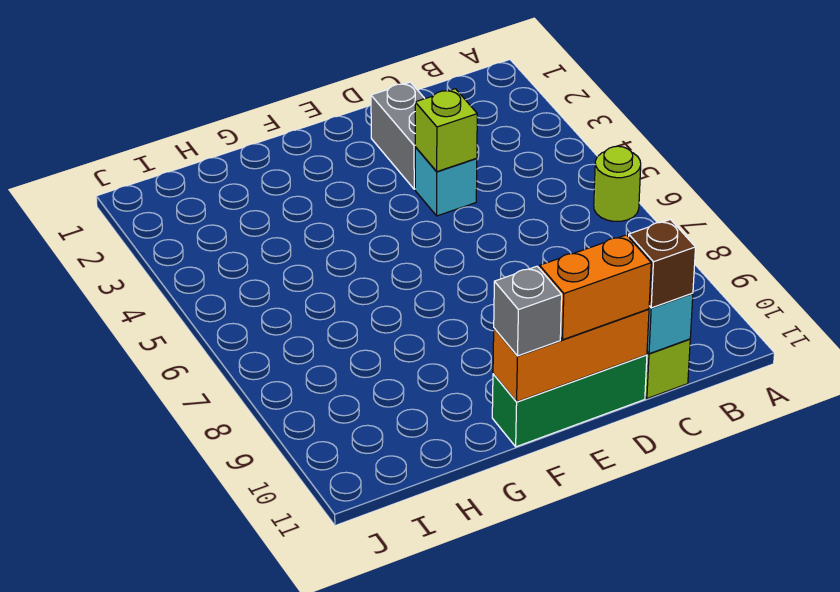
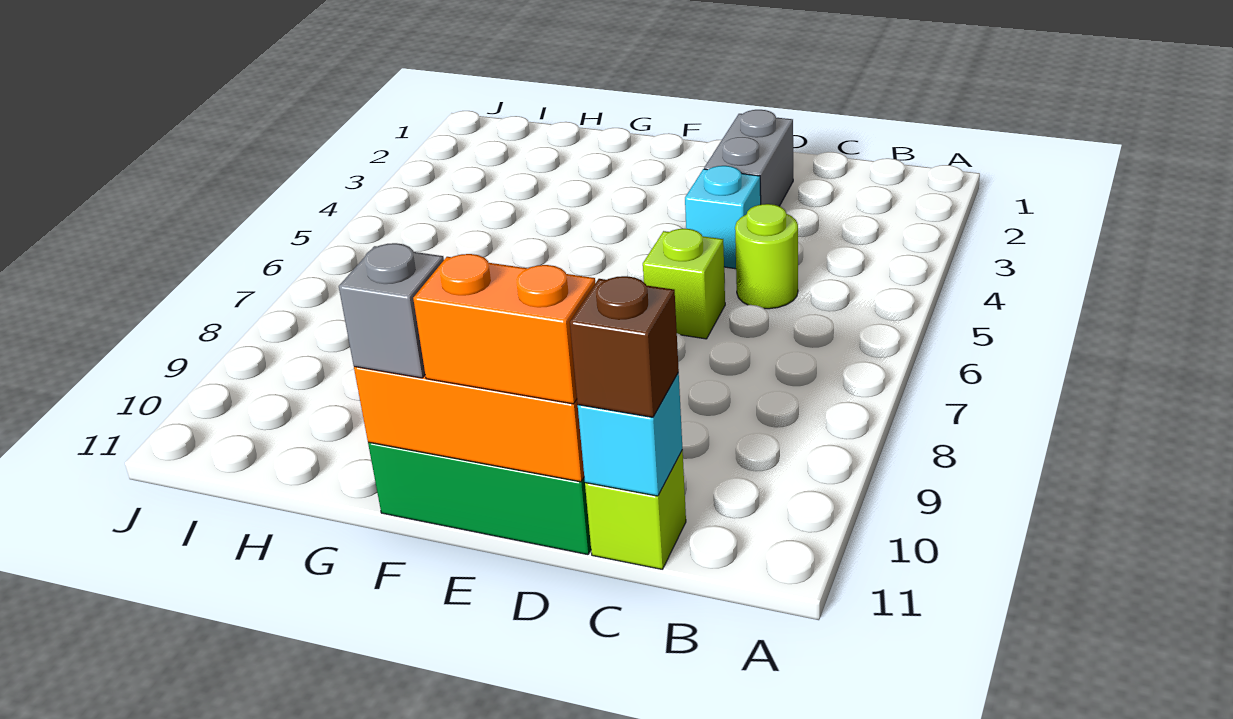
lime round brick A6 level 1 -> lime round brick C5 level 1
lime brick D4 level 2 -> lime brick D6 level 1

